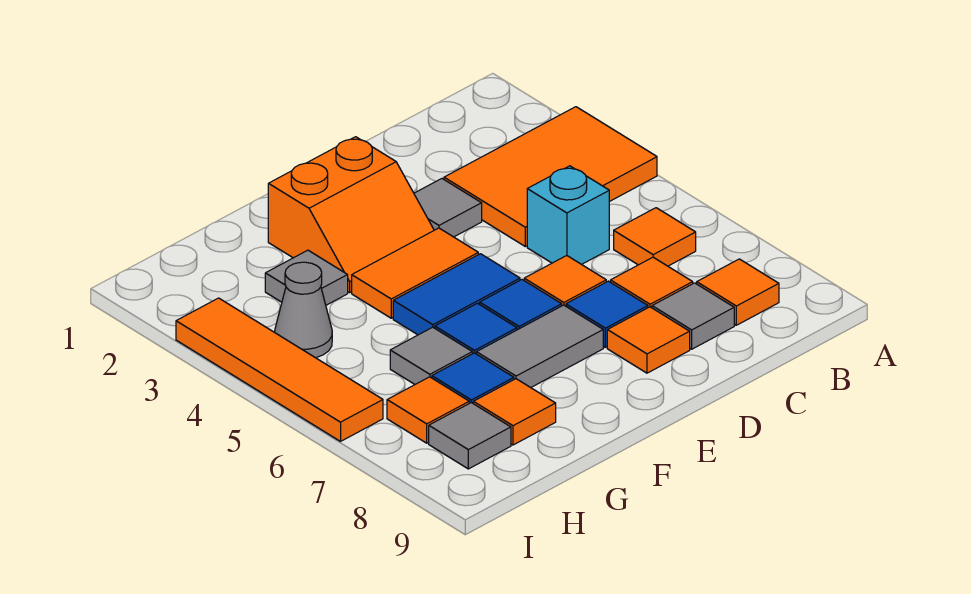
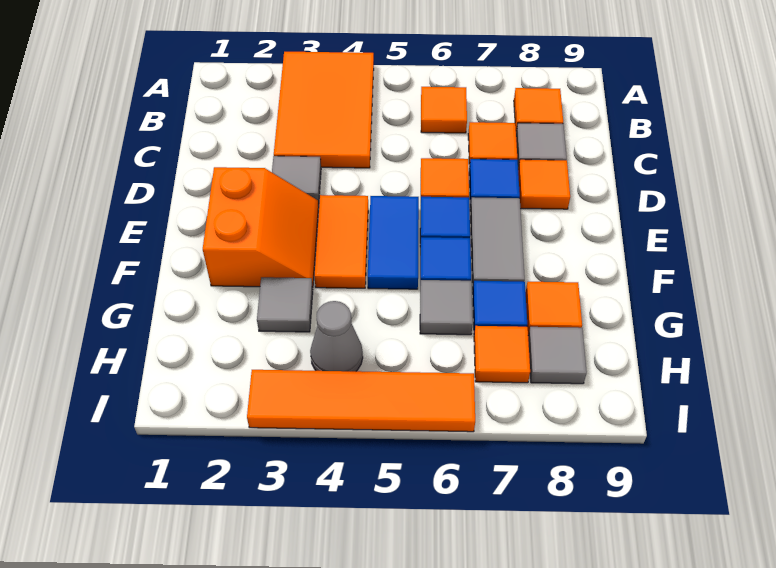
cyan brick C5 level 1 -> none

